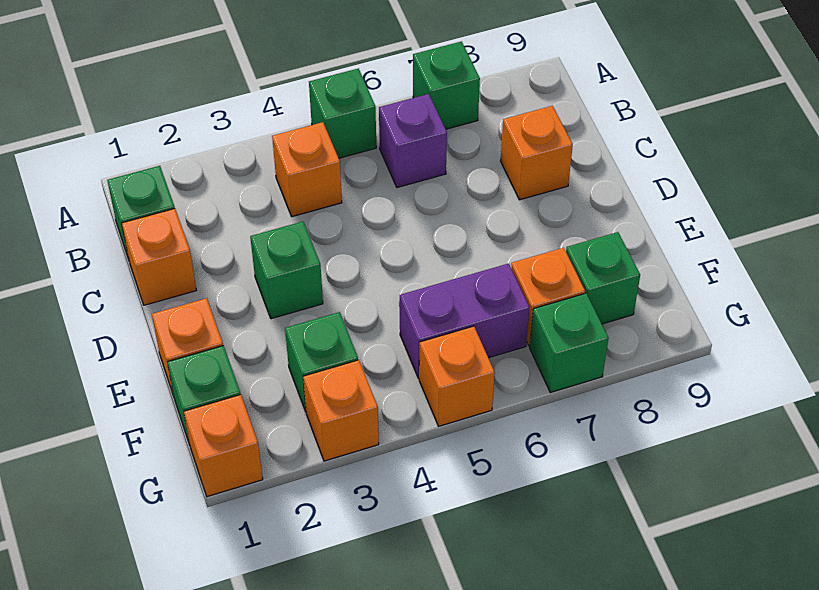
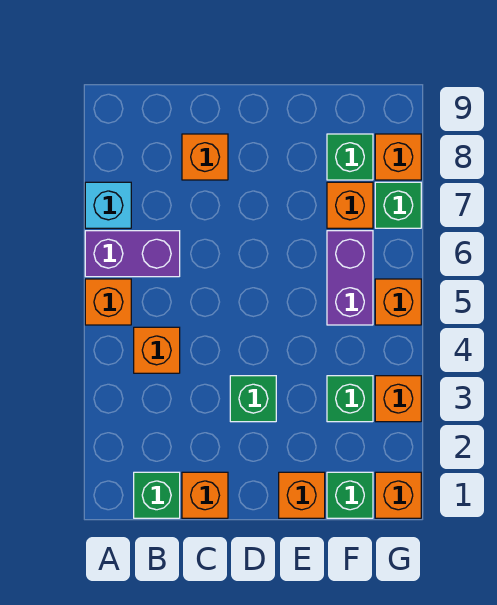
green brick A5 level 1 -> orange brick A5 level 1
green brick A7 level 1 -> cyan brick A7 level 1
purple brick B6 level 1 -> purple brick A6:B6 level 1
none -> orange brick G8 level 1

